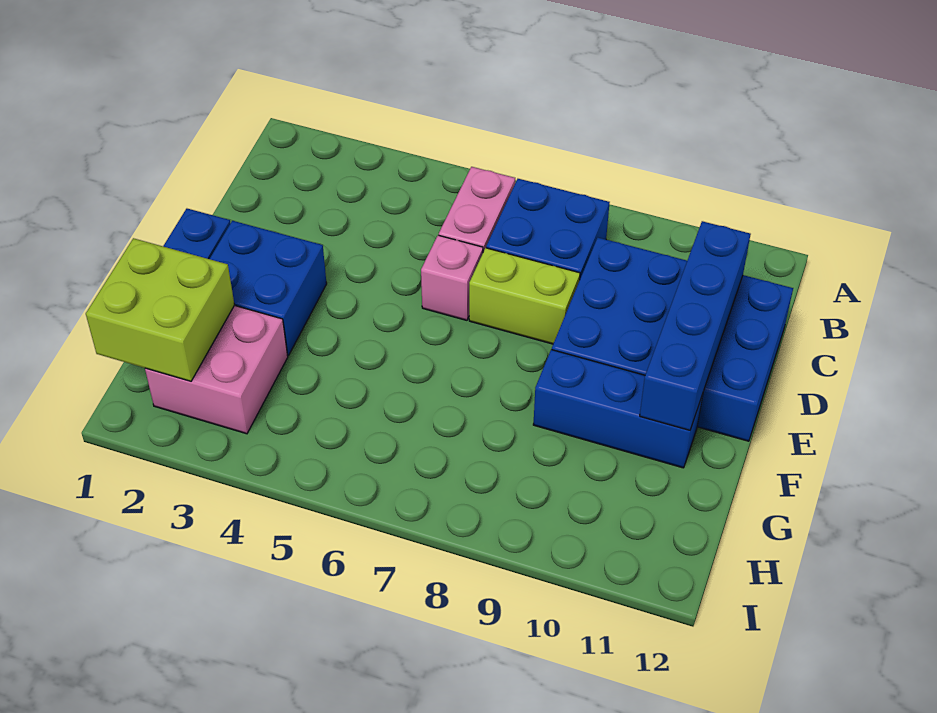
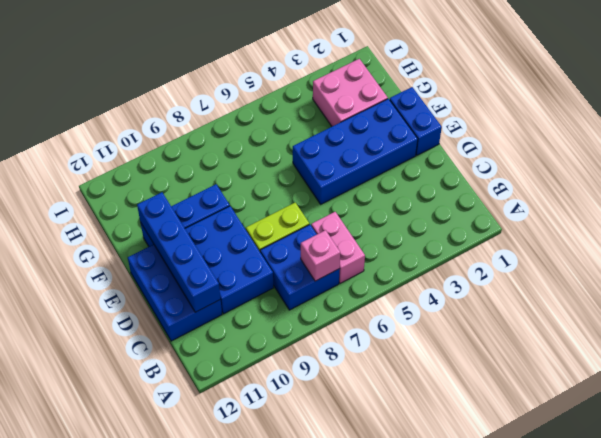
pink brick D6 level 1 -> pink brick B7 level 2
blue brick E2:F3 level 1 -> blue brick E2:F5 level 1
lime brick G1:H2 level 2 -> none

